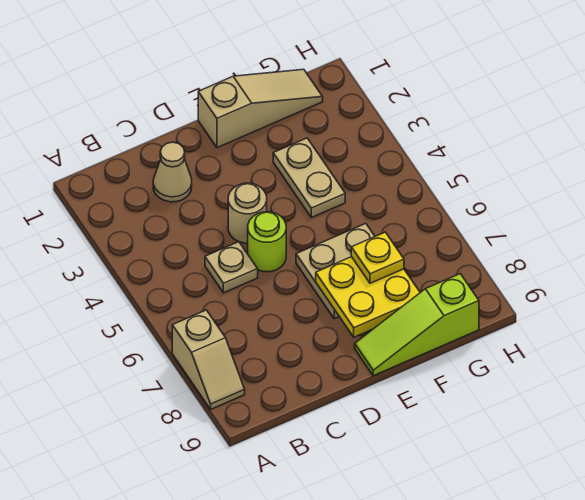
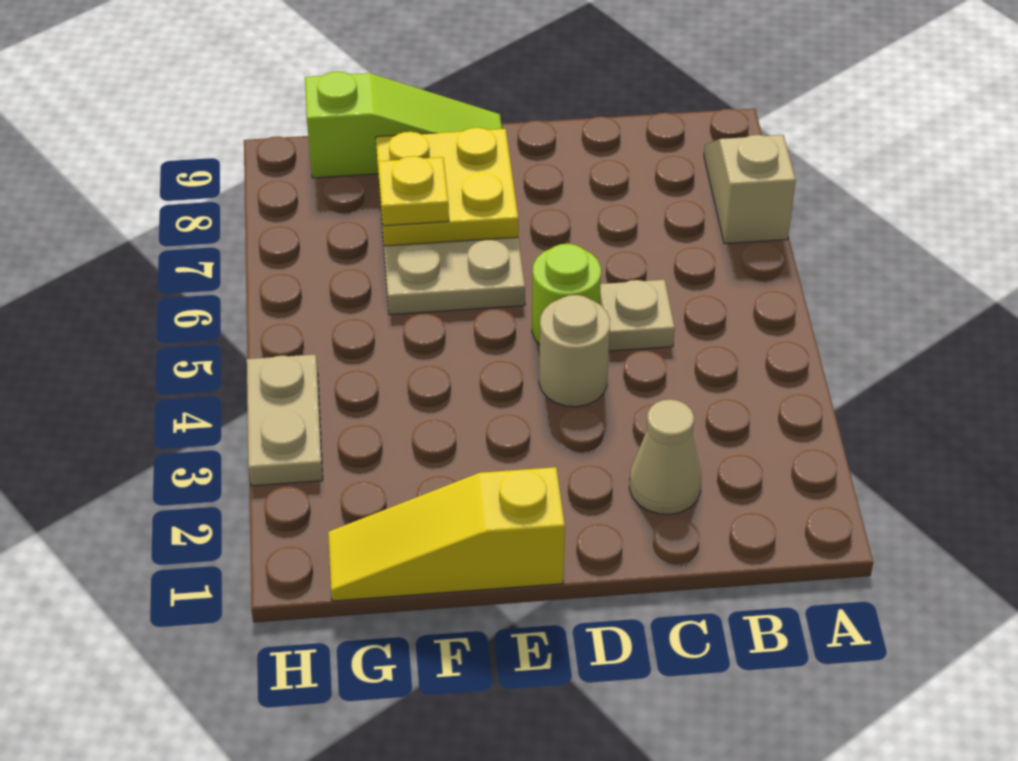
tan slope E1:G1 level 1 top E -> yellow slope E1:G1 level 1 top E
tan plate F3:F4 level 1 -> tan plate H3:H4 level 1

